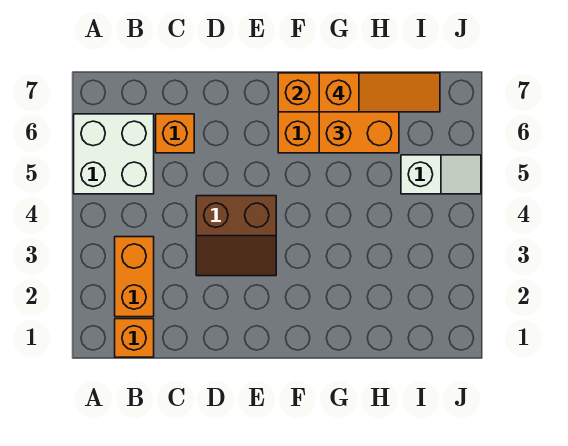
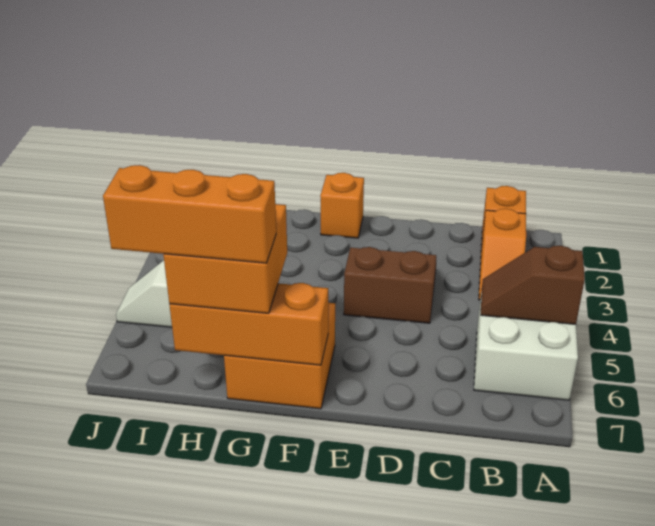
none -> brown slope A5:B5 level 2 top A
orange brick B2:B3 level 1 -> orange slope B2:B3 level 1 top 2
orange brick C6 level 1 -> orange brick F1 level 1
orange slope G7:I7 level 4 top G -> orange brick G7:I7 level 4

